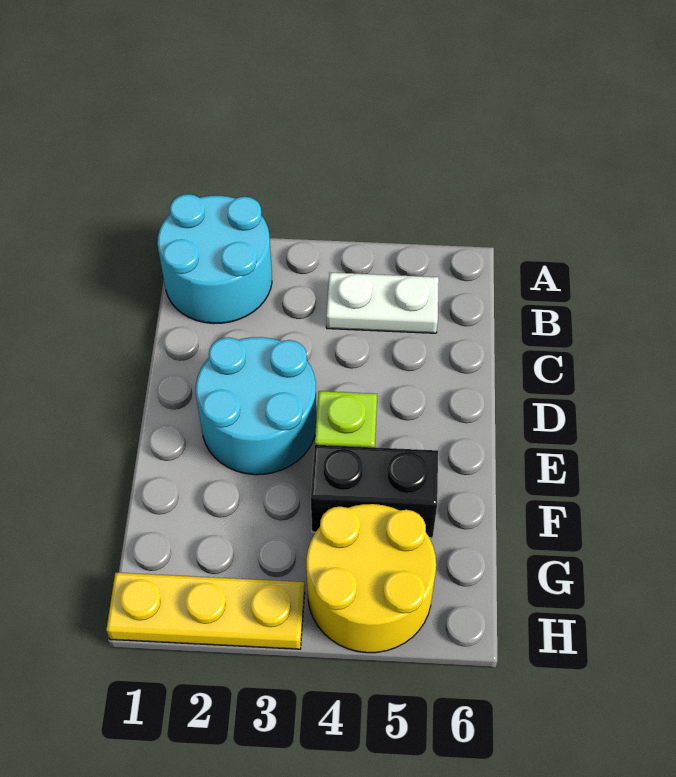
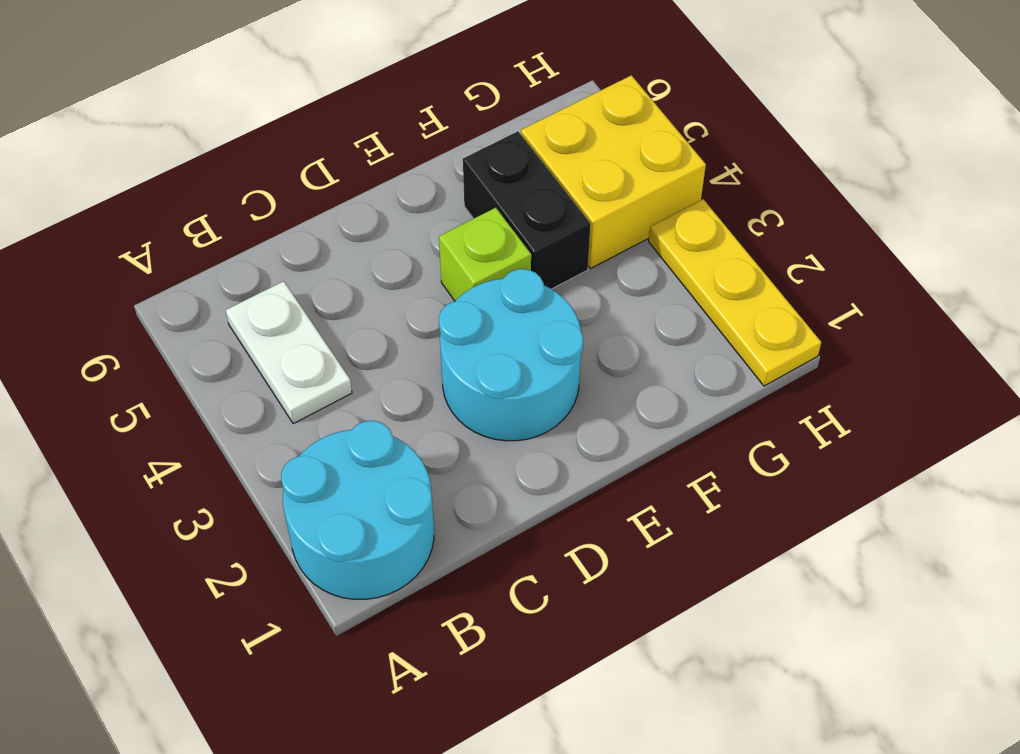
yellow round brick G4:H5 level 1 -> yellow brick G4:H5 level 1

